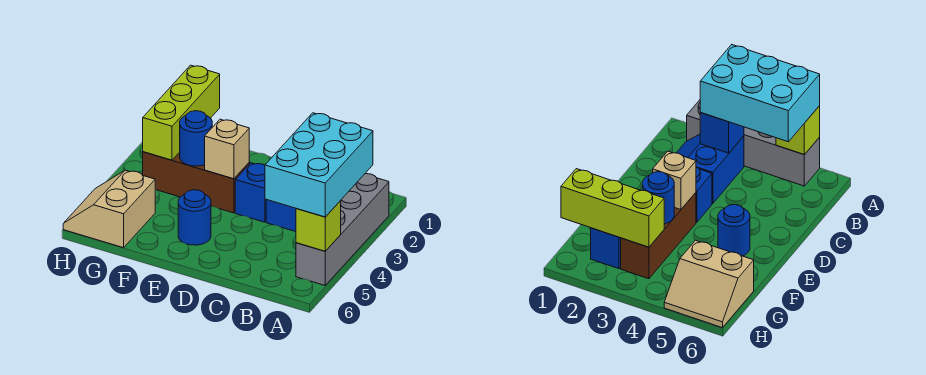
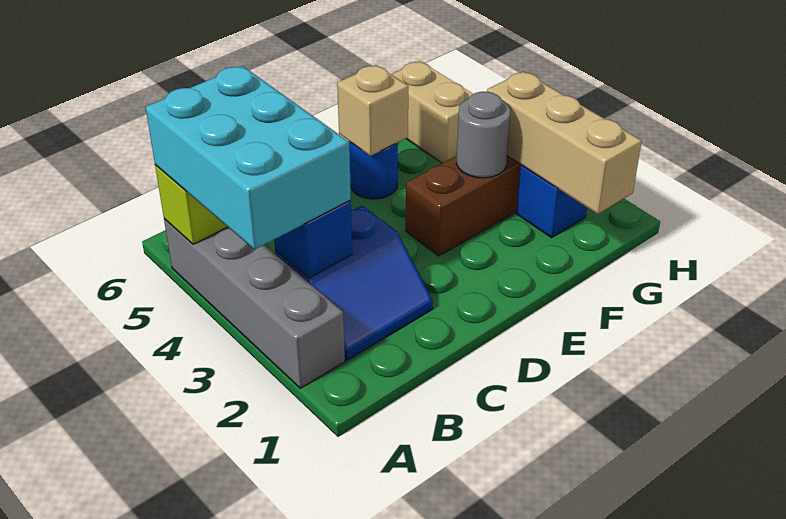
blue brick D3 level 1 -> none
tan brick E3 level 2 -> tan brick E5 level 2
blue round brick F3 level 2 -> grey round brick F3 level 2
lime brick G1:G3 level 2 -> tan brick G1:G3 level 2

